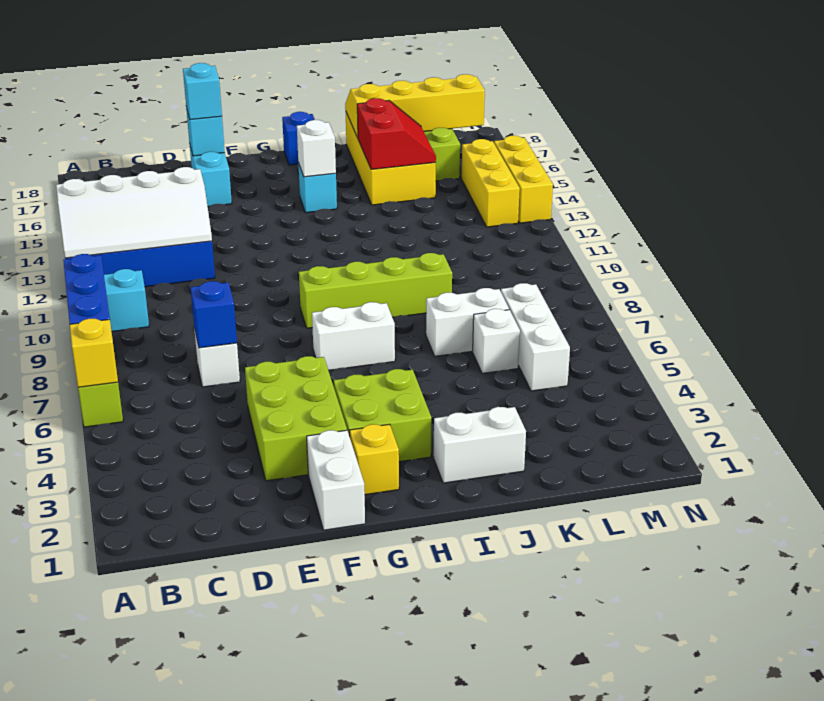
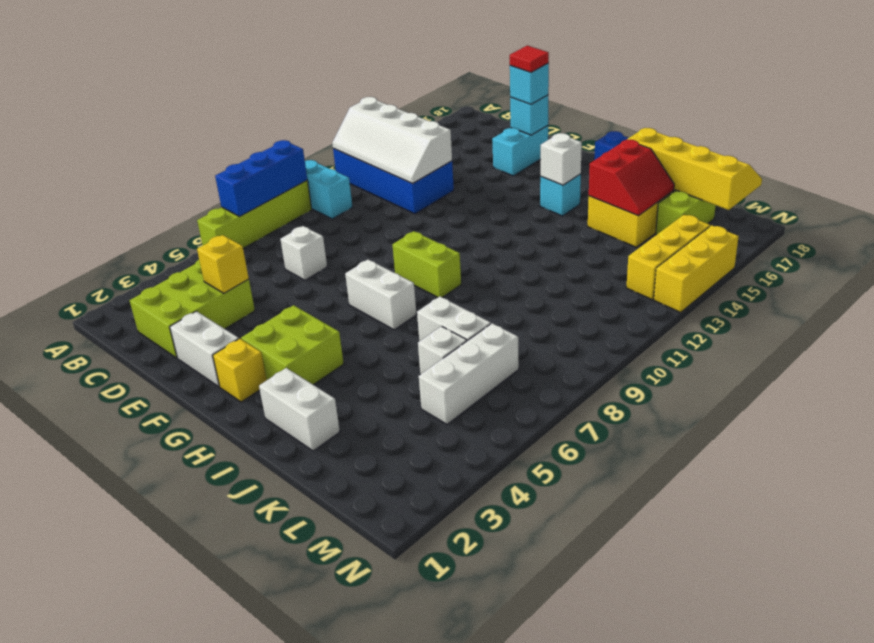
yellow brick A6 level 2 -> yellow brick D4 level 2
blue brick D7 level 2 -> none
lime brick E3:F5 level 1 -> lime brick C2:D4 level 1
none -> red tile E17 level 4
white brick F1:F2 level 1 -> white brick E2:F2 level 1
lime brick G9:J9 level 1 -> lime brick G9:H9 level 1

